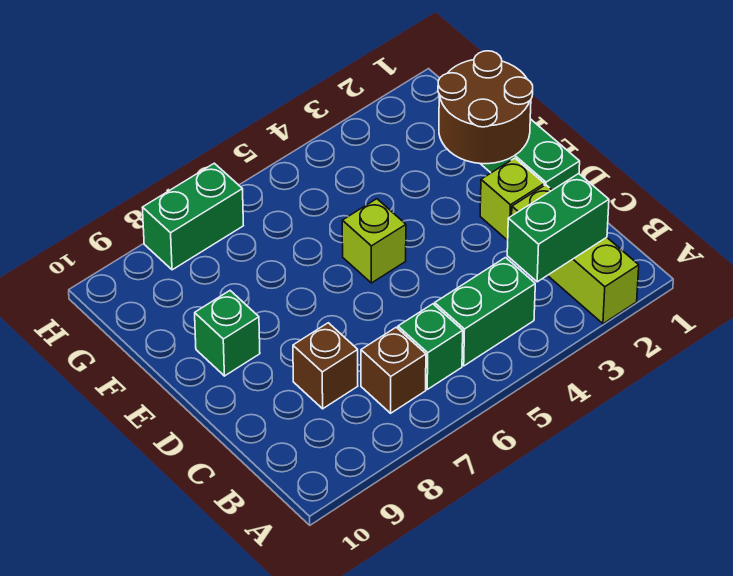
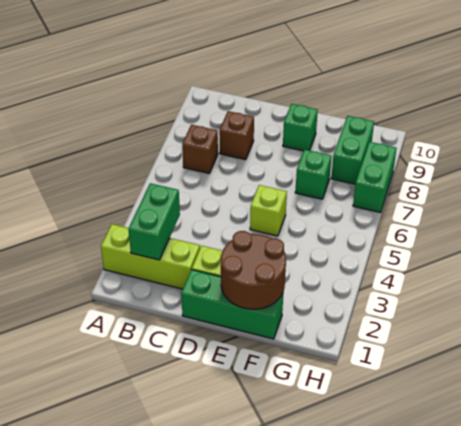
green brick B4:B5 level 1 -> green brick G8:G9 level 1
green brick B6 level 1 -> green brick F7 level 1

